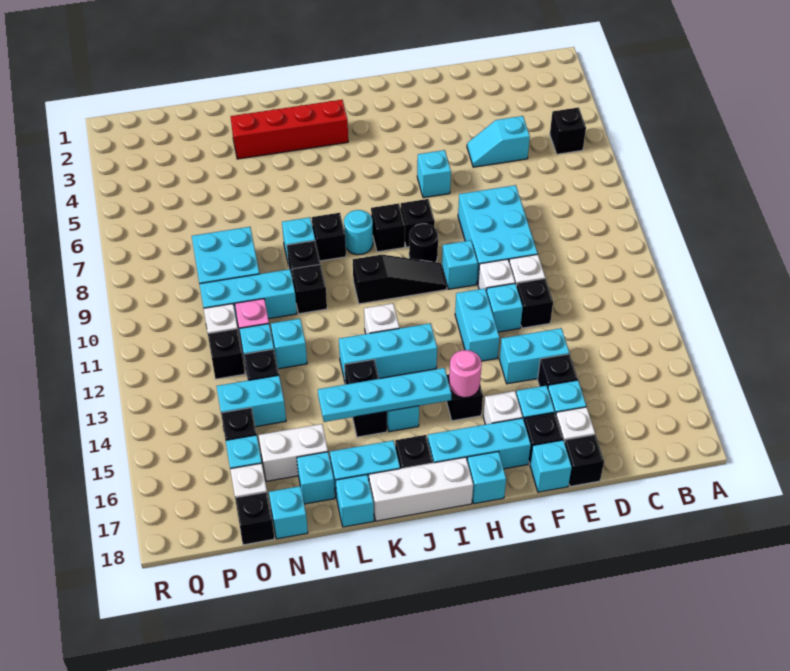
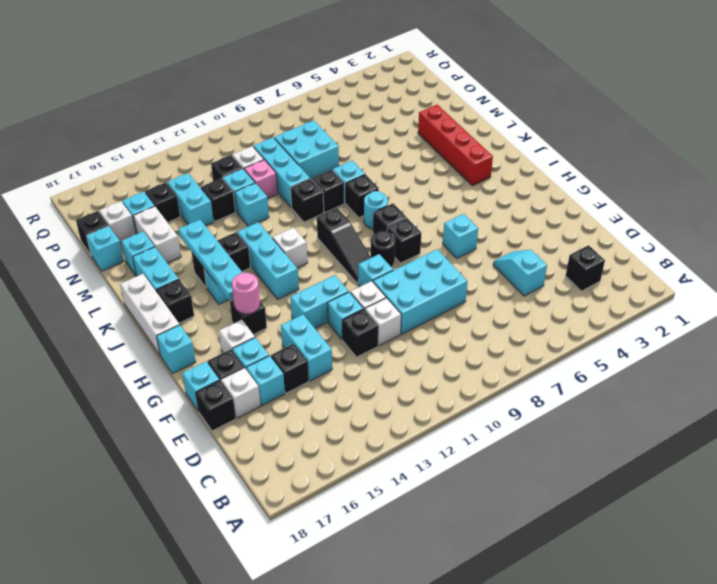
black brick B5 level 1 -> black brick C3 level 1
cyan brick G17:I17 level 1 -> none
cyan brick L18 level 1 -> none

